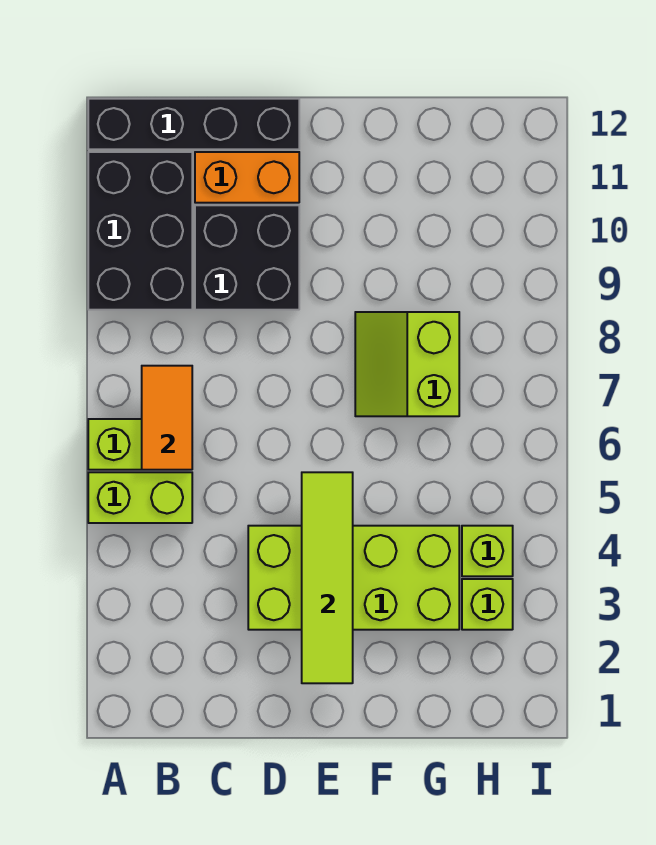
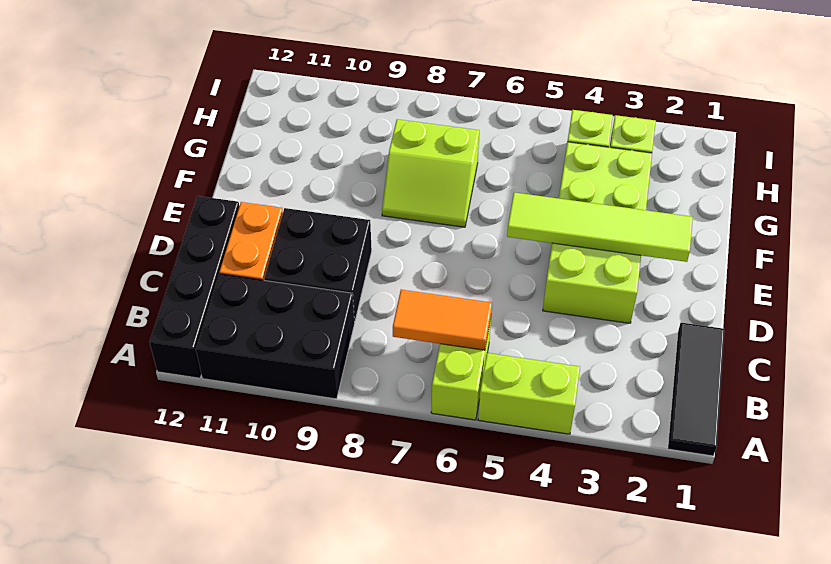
none -> black tile A1:C1 level 1
lime brick A5:B5 level 1 -> lime brick A4:A5 level 1

